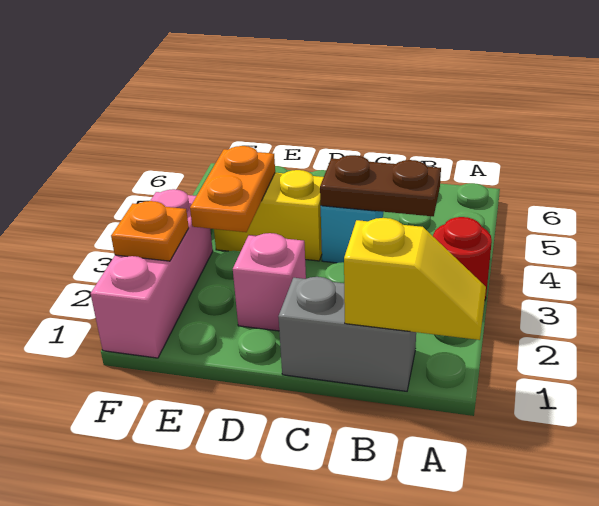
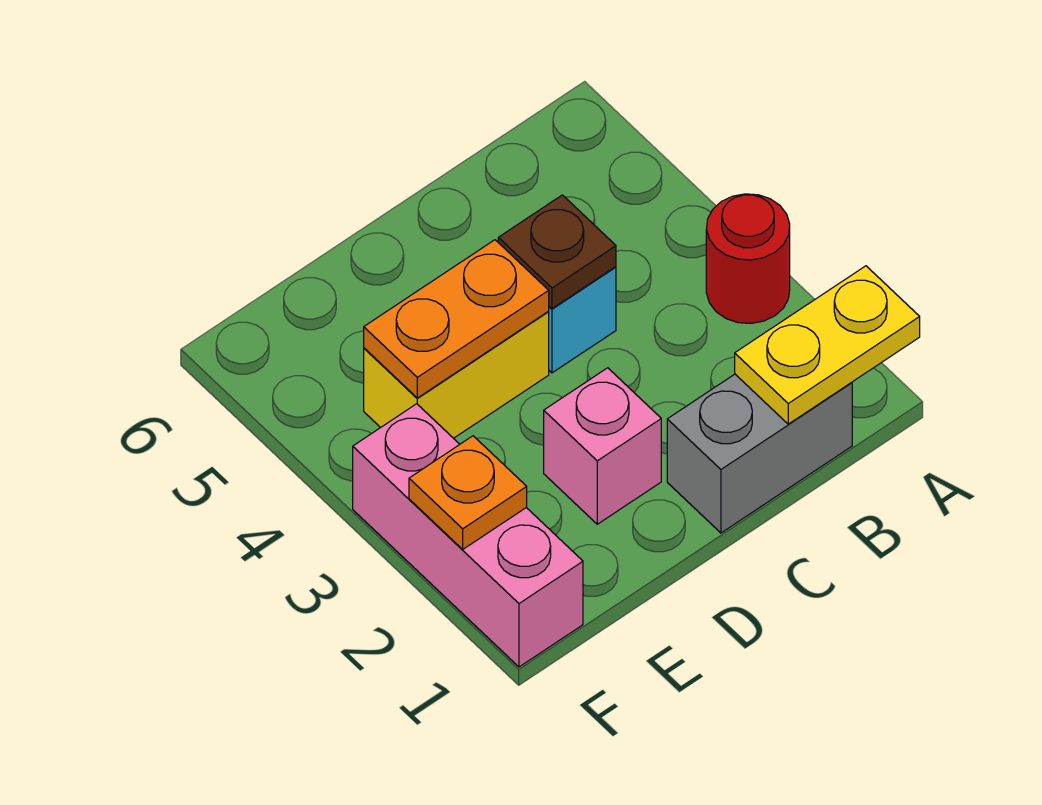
yellow slope A1:B1 level 2 top B -> yellow plate A1:B1 level 2
brown plate B4:C4 level 2 -> brown plate C4 level 2
orange plate E3:E4 level 2 -> orange plate D4:E4 level 2

